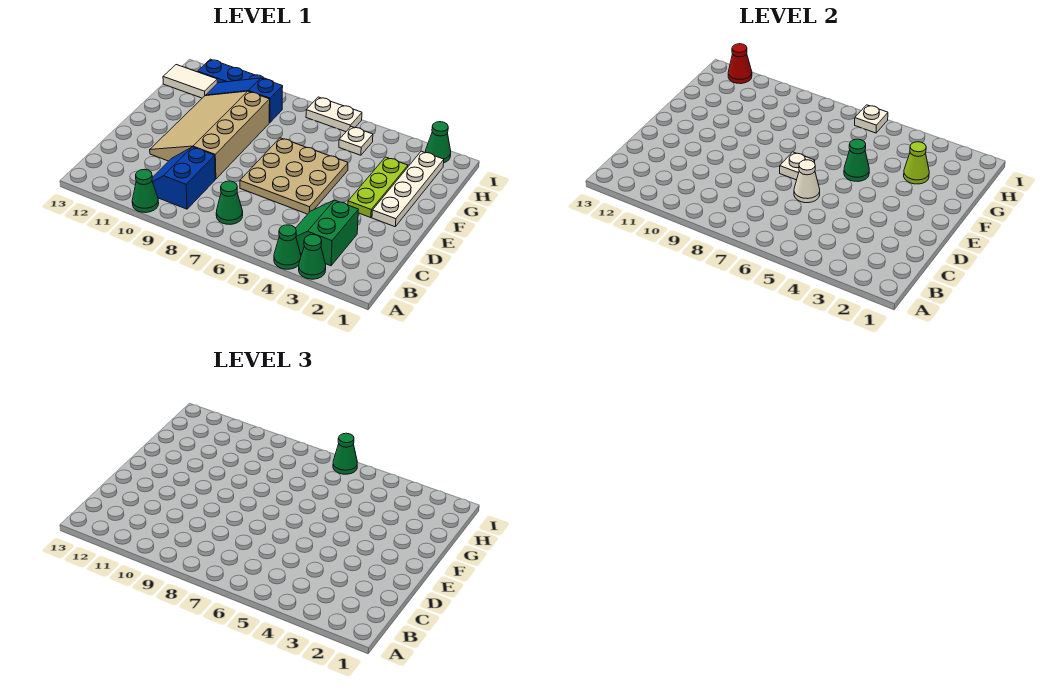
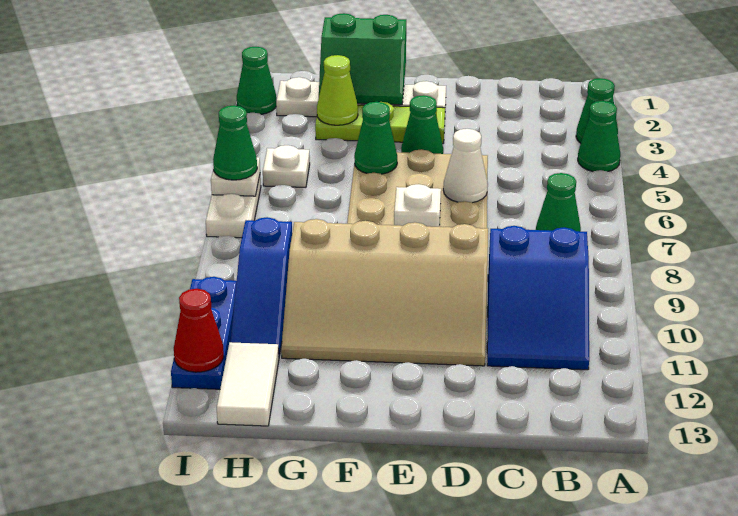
green cone A10 level 1 -> green cone E4 level 1
green slope B3:C4 level 1 top 3 -> green slope F1:G2 level 2 top 1
blue slope B9:C10 level 1 top 9 -> blue slope B9:C11 level 1 top 9

